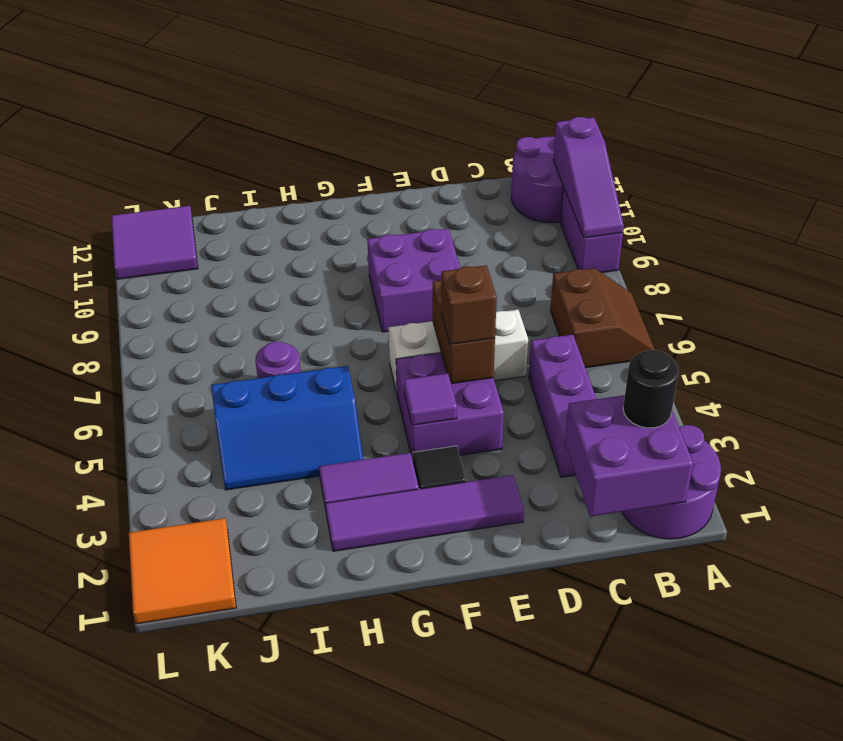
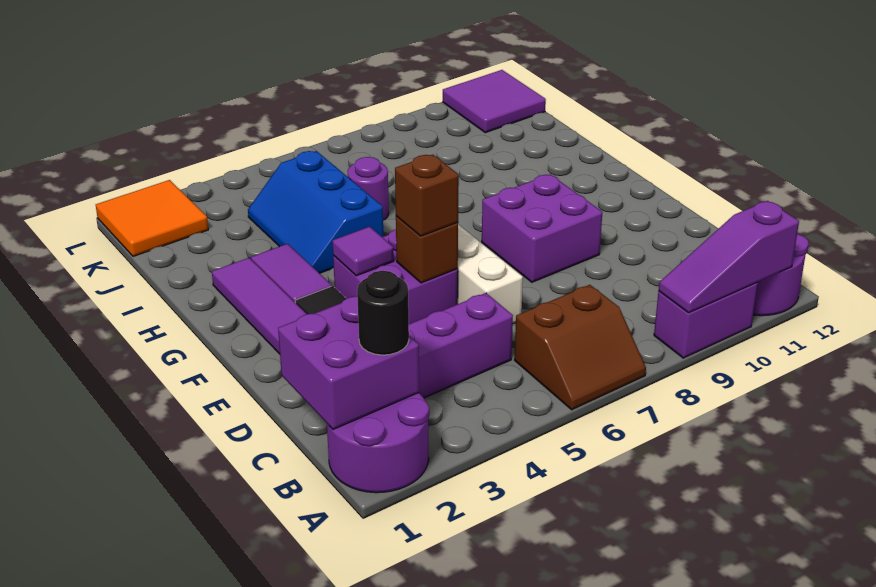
brown brick E5:E6 level 2 -> brown brick E5 level 2

